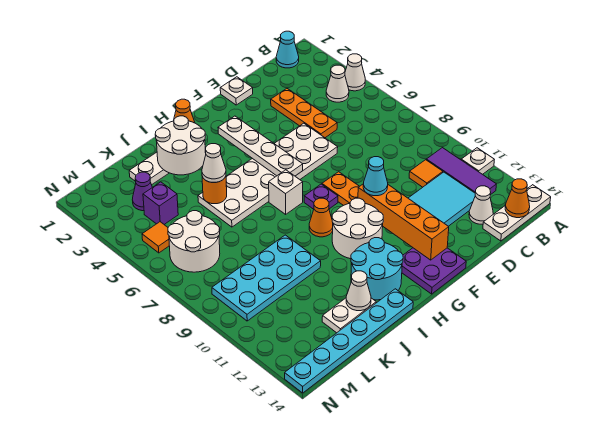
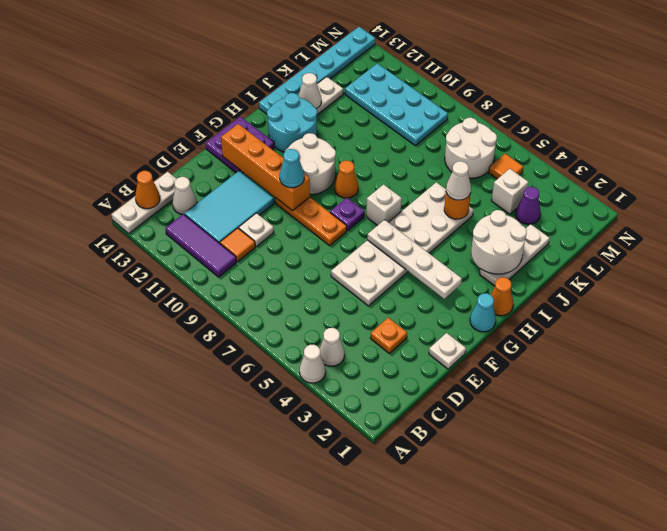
white plate A11 level 1 -> white plate D10 level 1
cyan cone B1 level 1 -> cyan cone G1 level 1
orange plate D3:D5 level 1 -> orange plate D3 level 1
cyan plate J9:M10 level 1 -> cyan plate L9:M12 level 1
purple brick L4 level 1 -> white brick L4 level 1

